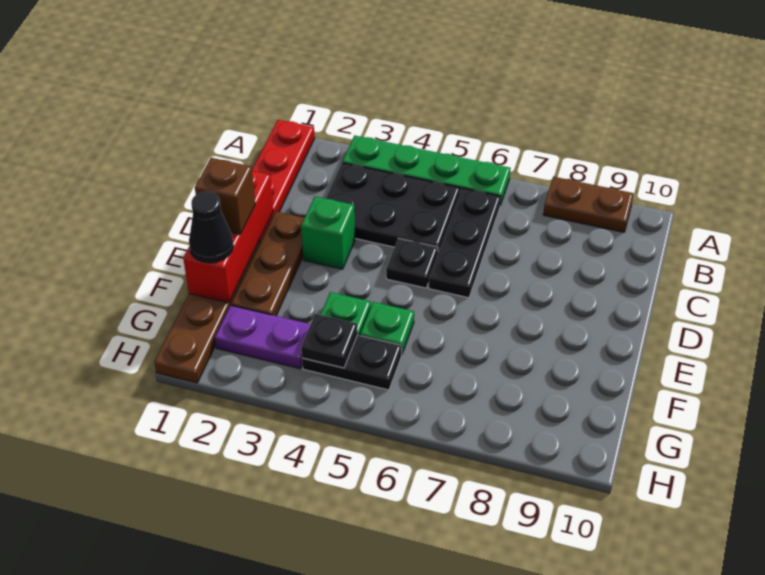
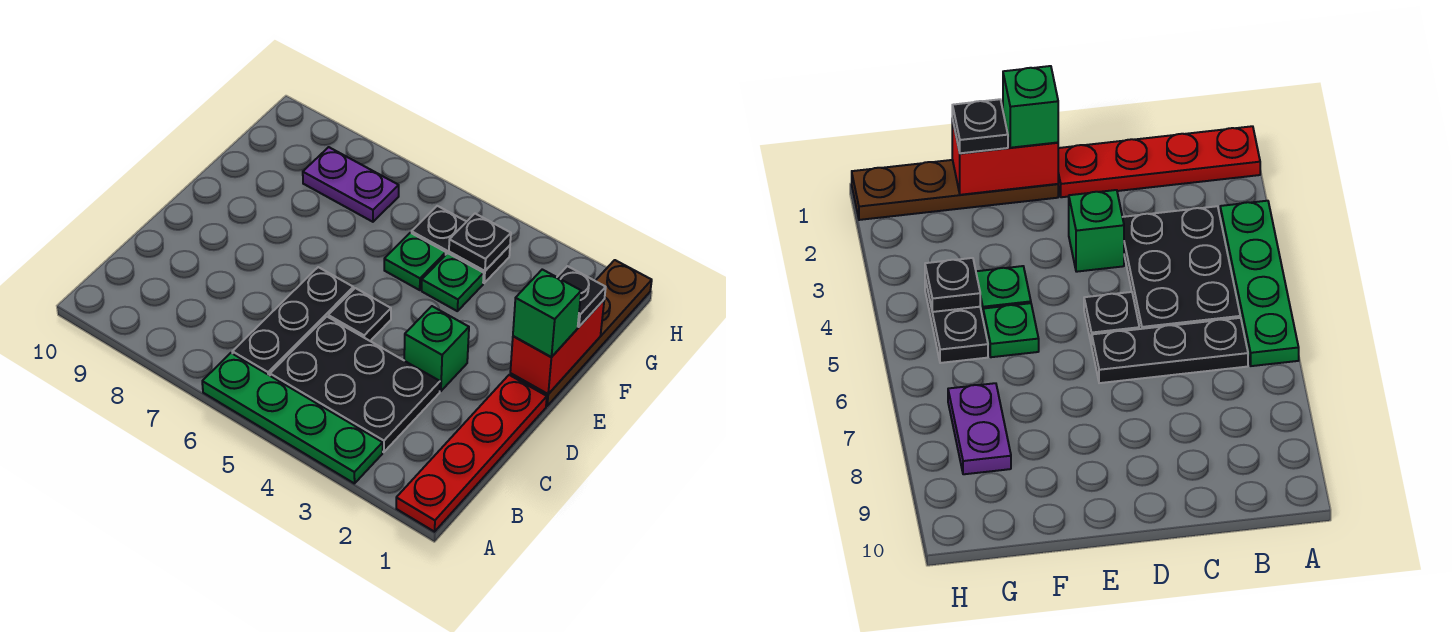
brown plate A8:A9 level 1 -> none
red brick D1:F1 level 2 -> red brick E1:F1 level 2
brown plate D2:F2 level 1 -> none
brown brick E1 level 3 -> green brick E1 level 3
black cone F1 level 3 -> black plate F1 level 3
purple plate G2:G3 level 1 -> purple plate G7:G8 level 1

